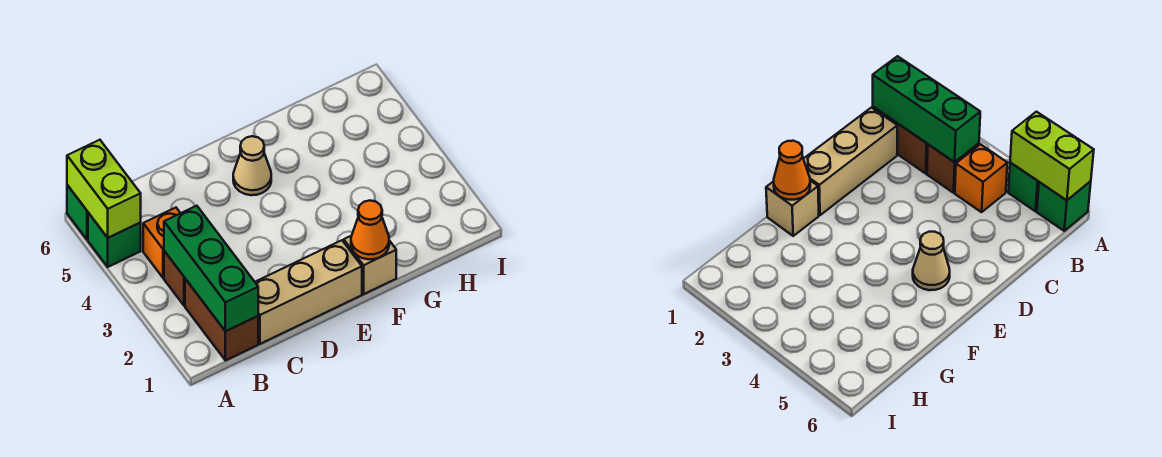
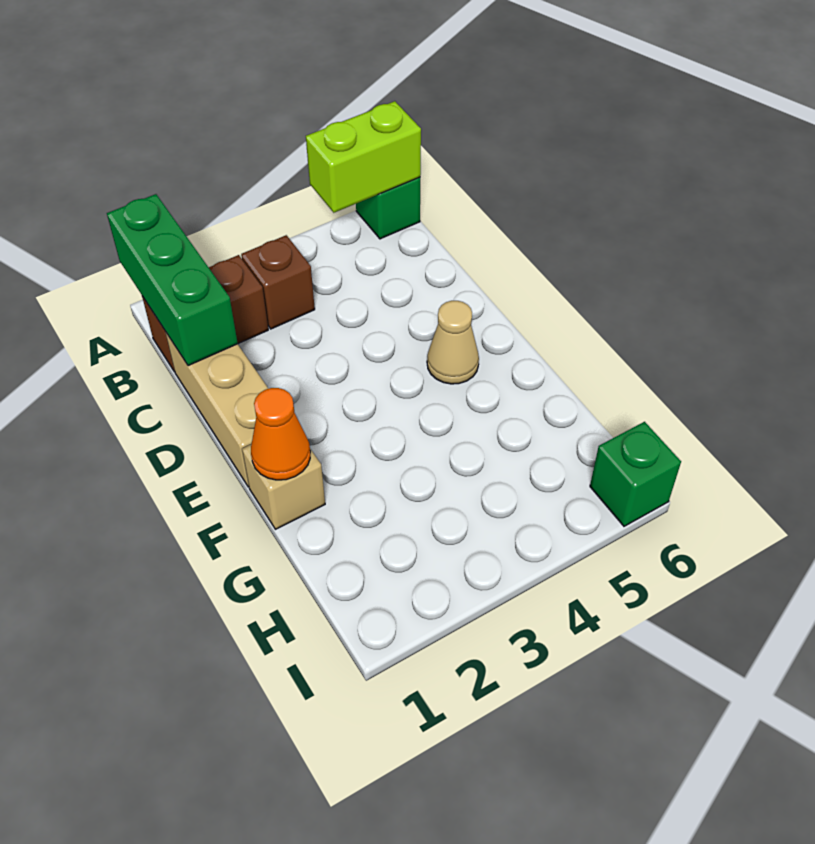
green brick A5 level 1 -> green brick I6 level 1
green brick B1:B3 level 2 -> green brick A1:C1 level 2
orange brick B4 level 1 -> none

